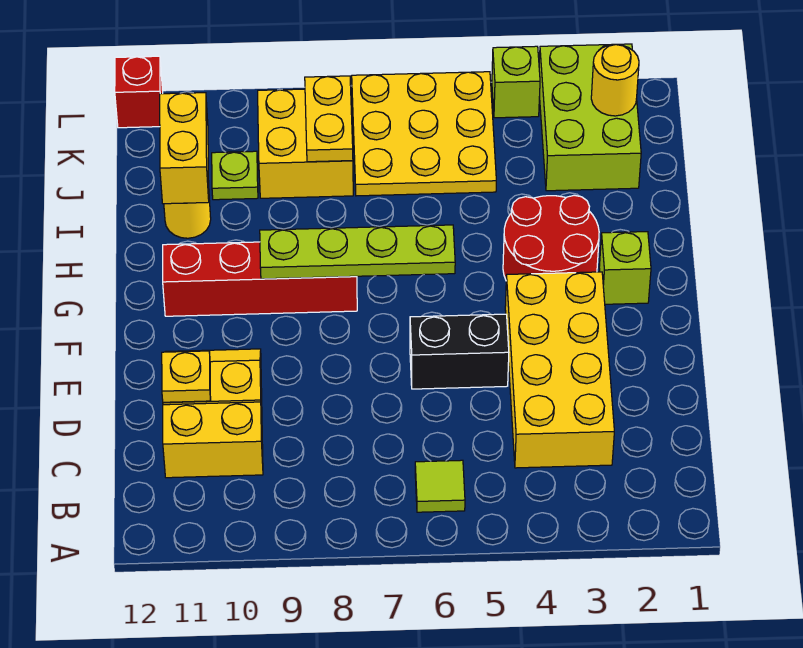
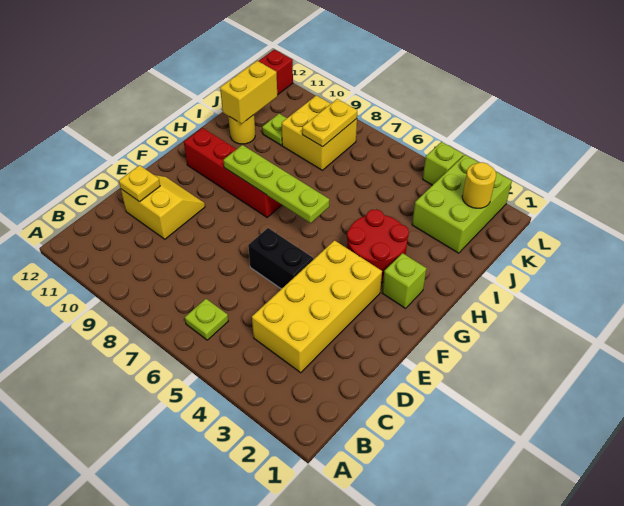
lime tile B6 level 1 -> lime plate B6 level 1
yellow brick C10:C11 level 1 -> none
yellow plate J5:L7 level 1 -> none

